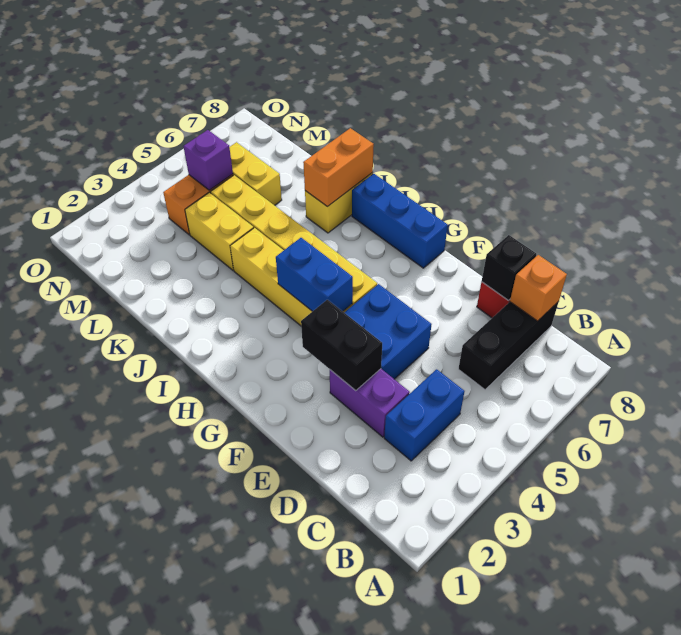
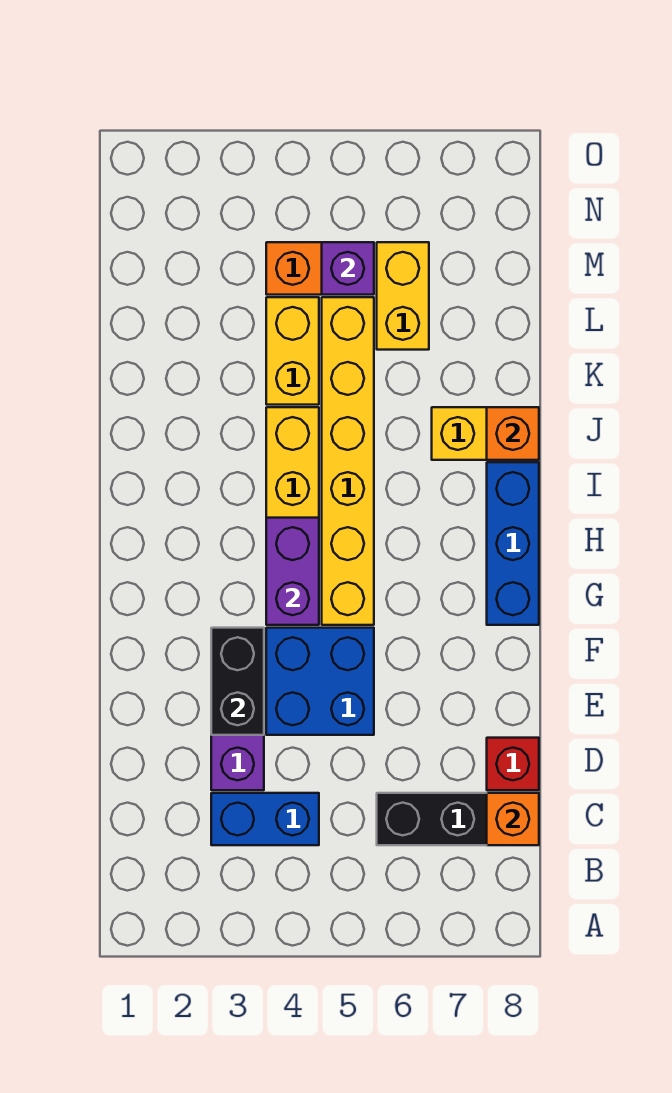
black brick D8 level 2 -> none
blue brick G4:H4 level 2 -> purple brick G4:H4 level 2
orange brick J7:J8 level 2 -> orange brick J8 level 2

